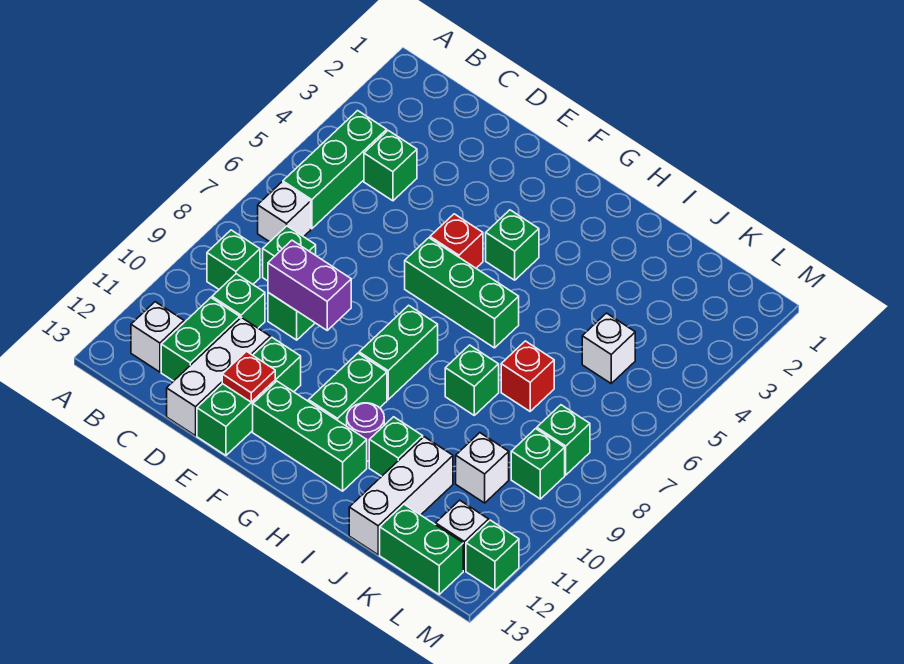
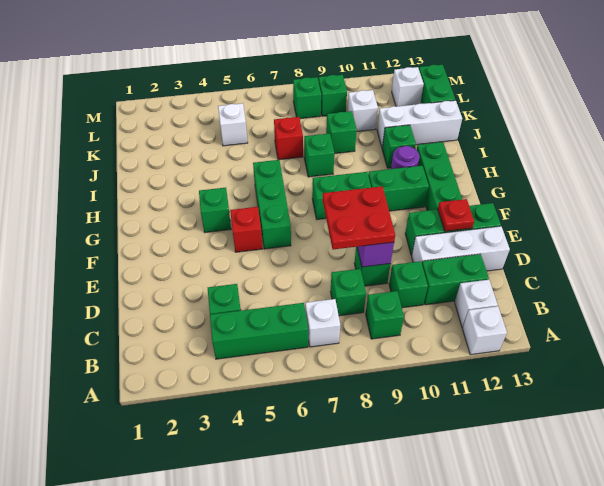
none -> white brick A12 level 1
none -> red plate D8:E9 level 3
green brick M12 level 1 -> green brick J9 level 1

